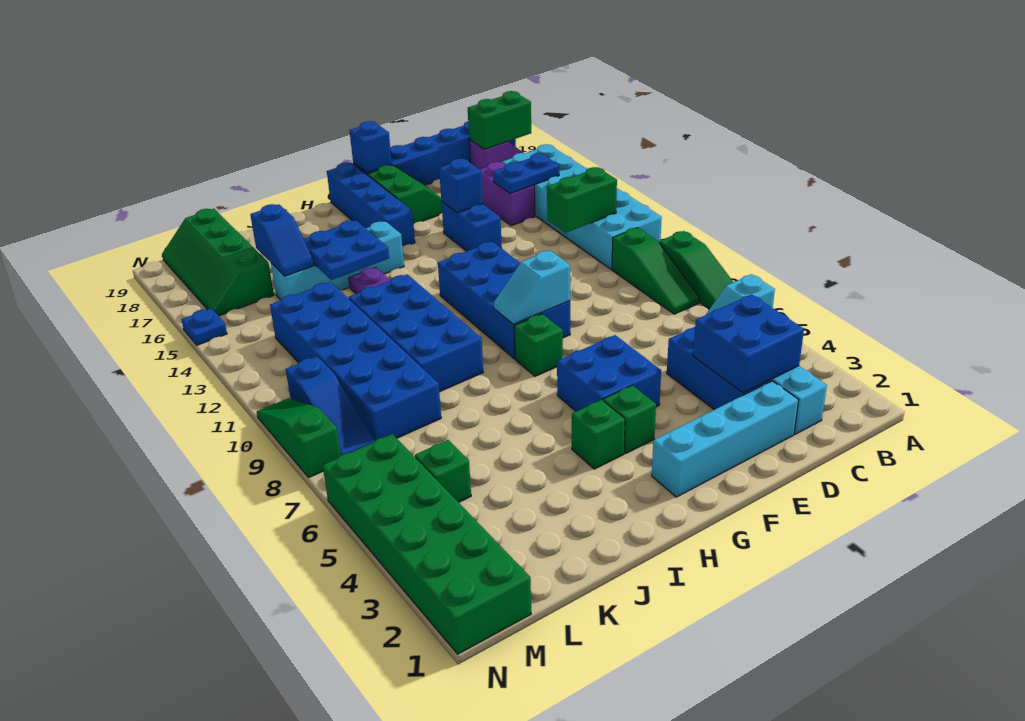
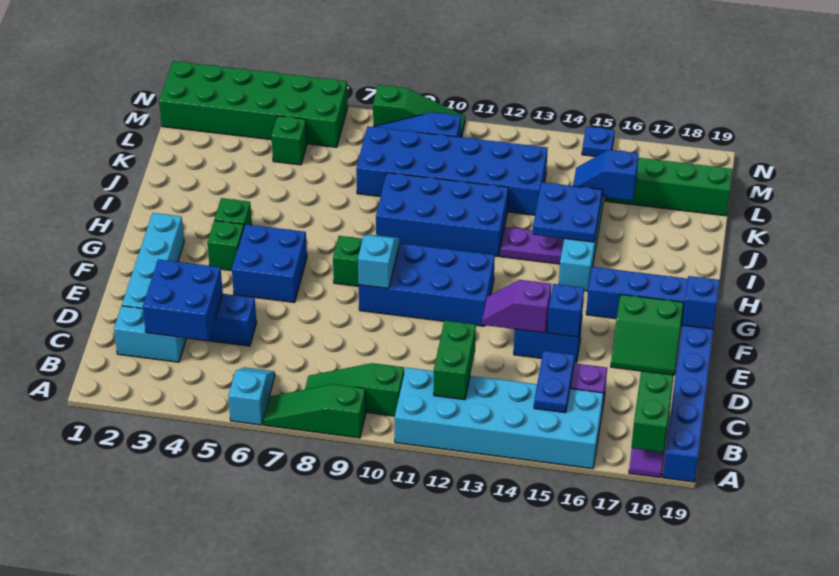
none -> purple slope E13:E14 level 2 top 14

